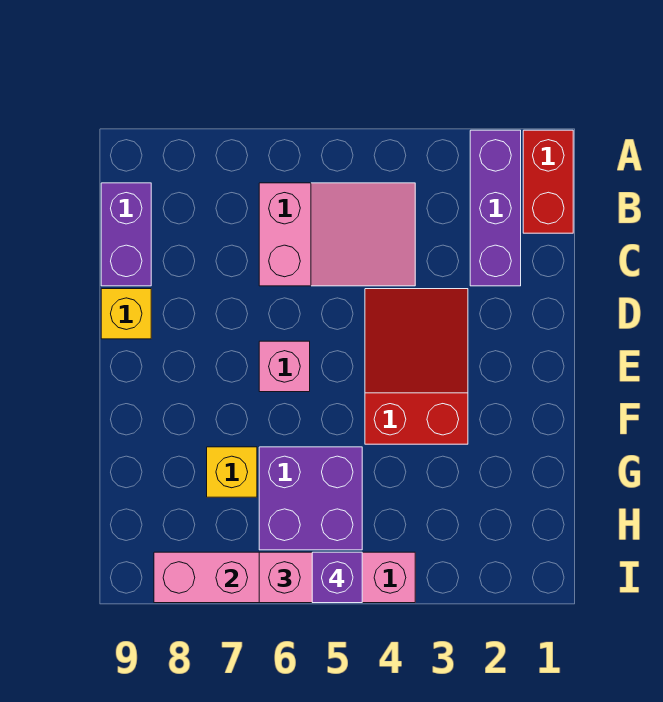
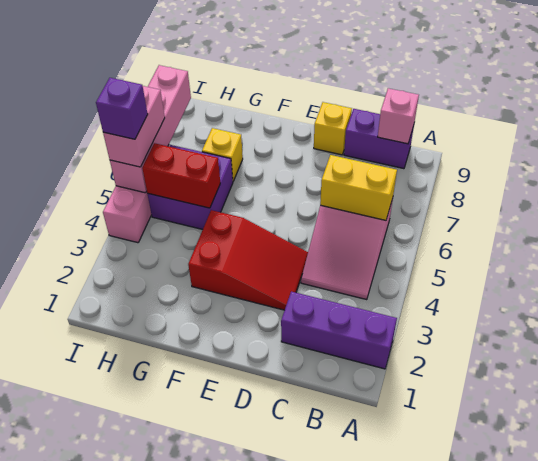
red brick A1:B1 level 1 -> red brick G5:H5 level 2
none -> yellow brick B6:C6 level 2
pink brick E6 level 1 -> pink brick B9 level 2

